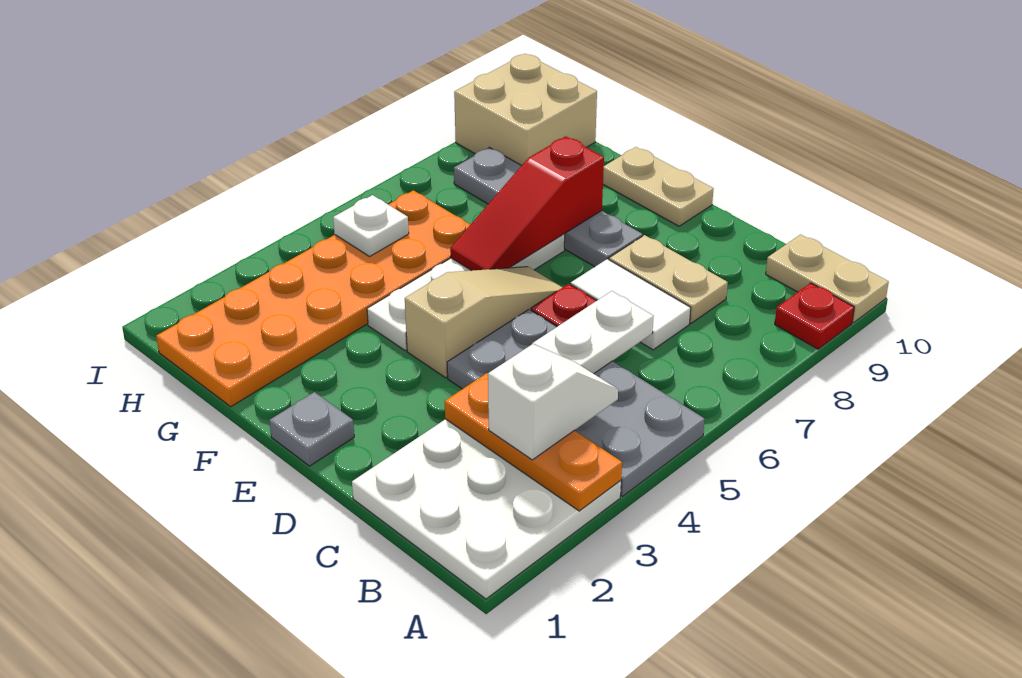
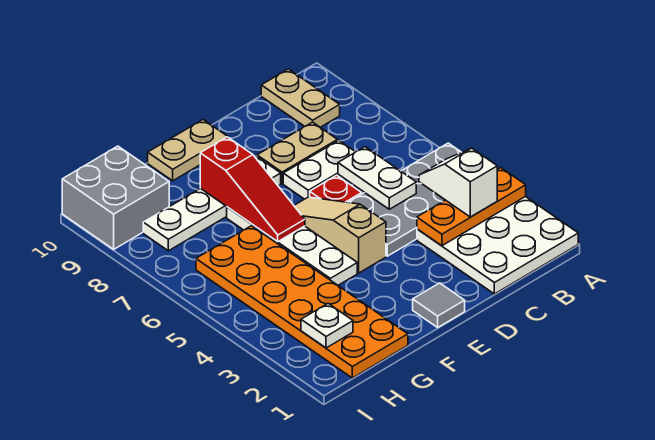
red plate A9 level 1 -> none
tan plate A10:B10 level 1 -> tan plate B9:B10 level 1
white tile C7:D7 level 1 -> white plate C7:D7 level 1
grey plate E1 level 1 -> grey tile E1 level 1
grey plate E8:H8 level 1 -> white plate E8:H8 level 1
white plate H5 level 2 -> white plate H2 level 2
tan brick H9:I10 level 1 -> grey brick H9:I10 level 1

